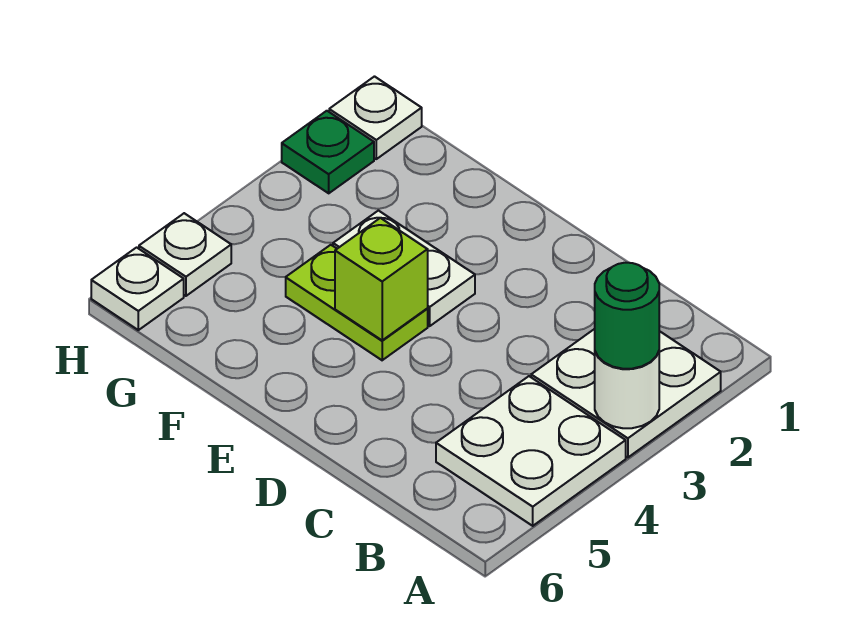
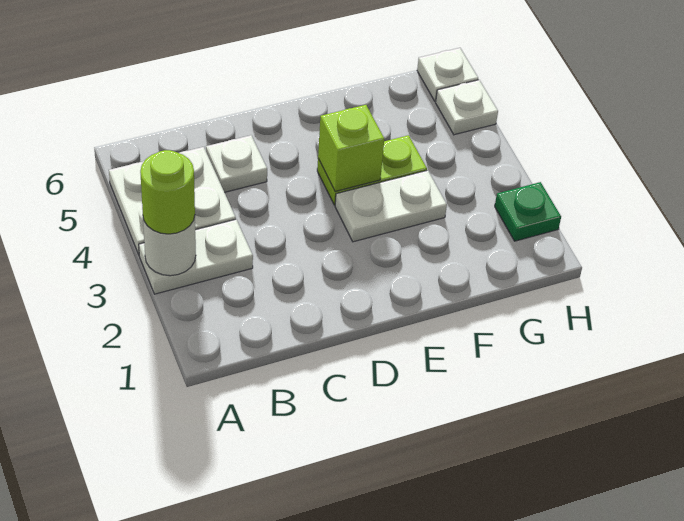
white plate A2:B3 level 1 -> white plate A3:B3 level 1
green round brick A3 level 3 -> lime round brick A3 level 3
white plate H1 level 1 -> white plate C5 level 1

